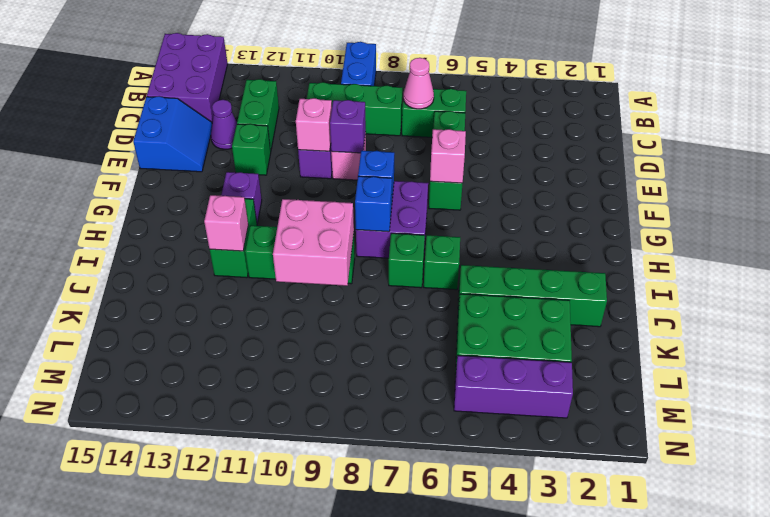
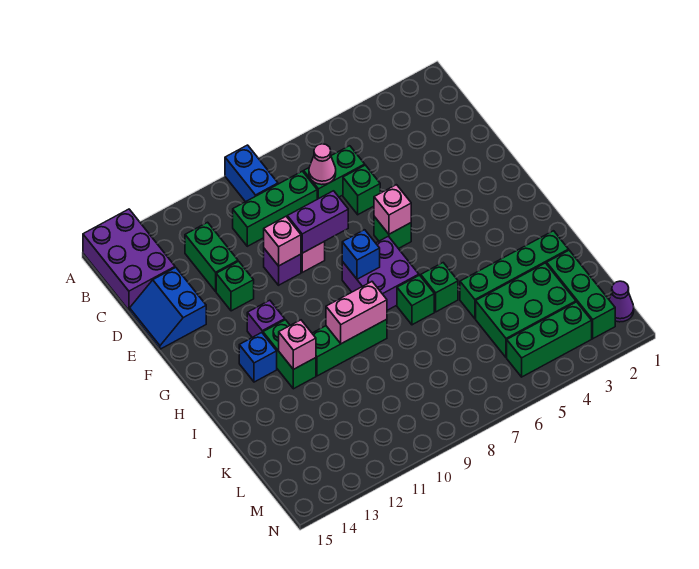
purple cone D13 level 1 -> purple cone M1 level 1
blue slope D14:E15 level 1 top 15 -> blue slope D14:E15 level 1 top 14
purple brick E9 level 2 -> purple brick E8:E9 level 2
blue brick H8 level 2 -> blue brick H13 level 1
pink brick I9:J10 level 2 -> pink brick I9:I10 level 2
none -> green brick K2:M2 level 1
purple brick M3:M5 level 1 -> green brick M3:M5 level 1

